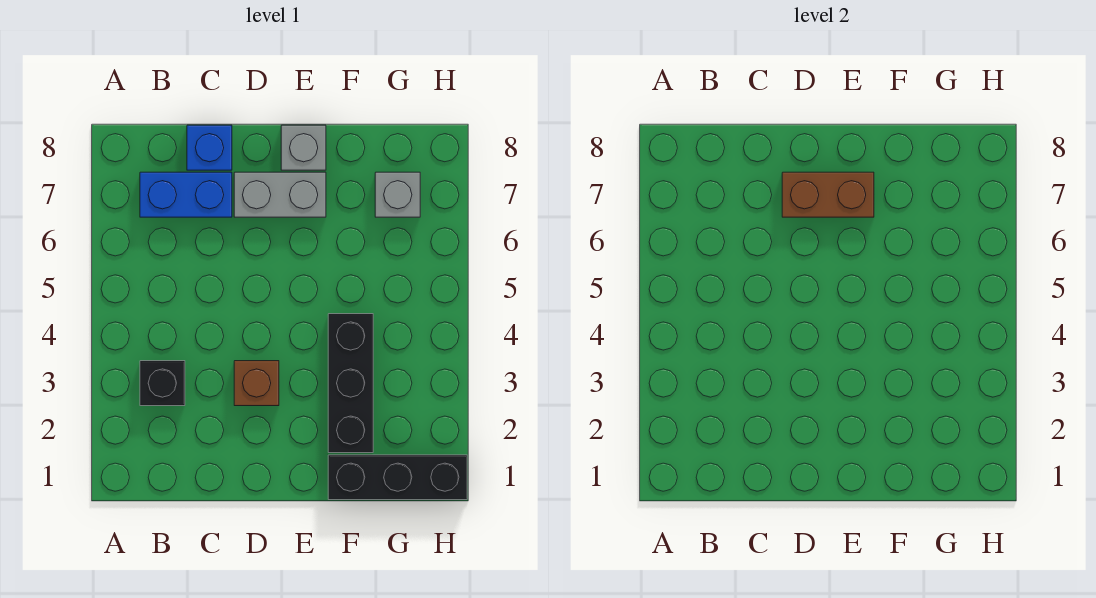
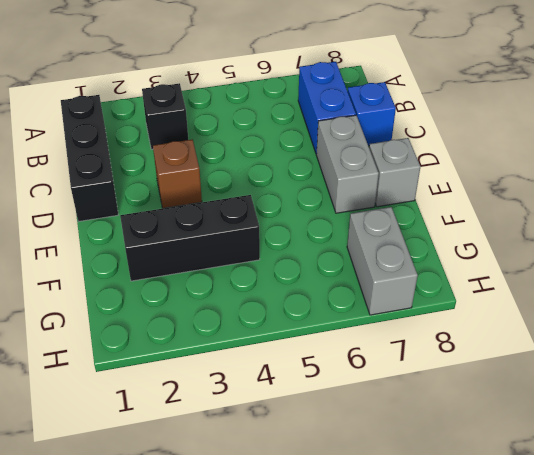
brown brick D7:E7 level 2 -> none
black brick F1:H1 level 1 -> black brick B1:D1 level 1
grey brick G7 level 1 -> grey brick G7:H7 level 1

